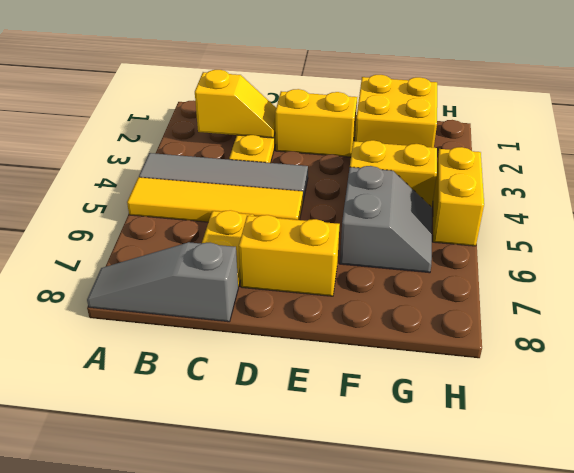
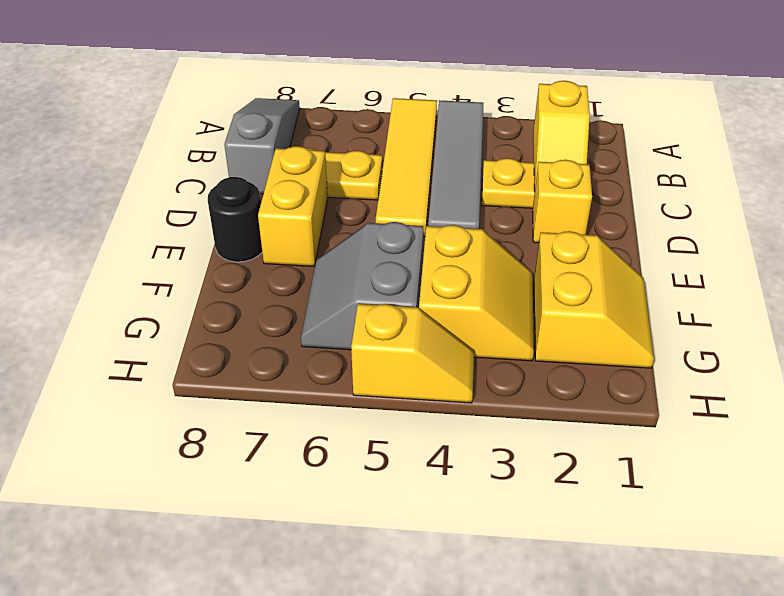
yellow brick D2:E2 level 1 -> yellow brick D2 level 1
none -> black round brick E8 level 1
yellow brick F1:G2 level 1 -> yellow slope F1:G2 level 1 top 2
grey slope F5:G6 level 1 top F -> grey slope F5:G6 level 1 top 5
yellow brick H4:H5 level 1 -> yellow slope H4:H5 level 1 top 5

